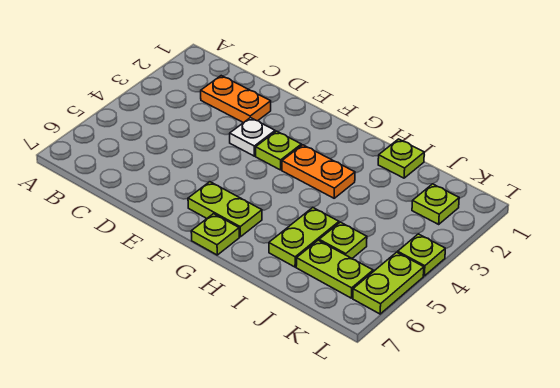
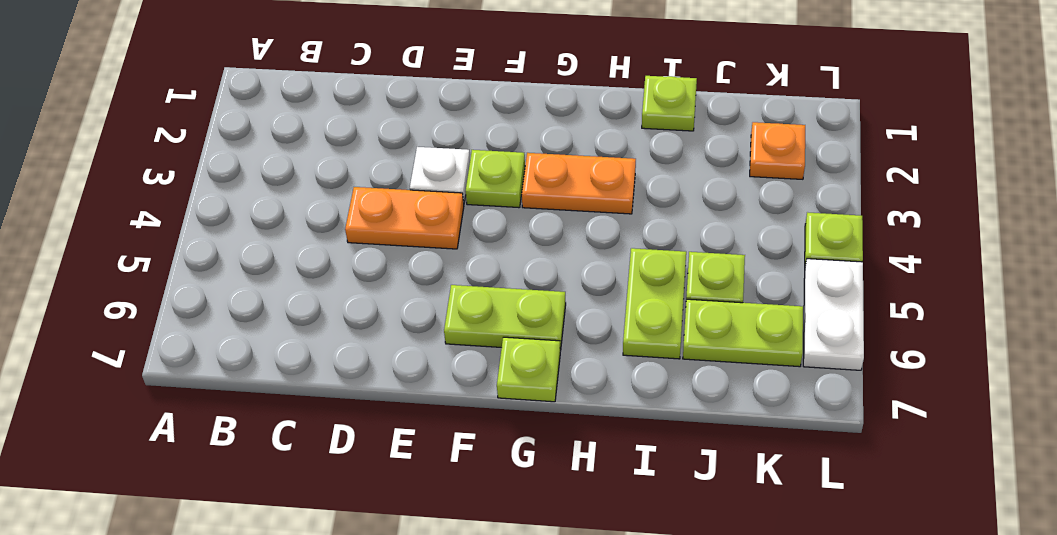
orange plate C2:D2 level 1 -> orange plate D4:E4 level 1
lime plate K2 level 1 -> orange plate K2 level 1
lime plate L5:L6 level 1 -> white plate L5:L6 level 1

